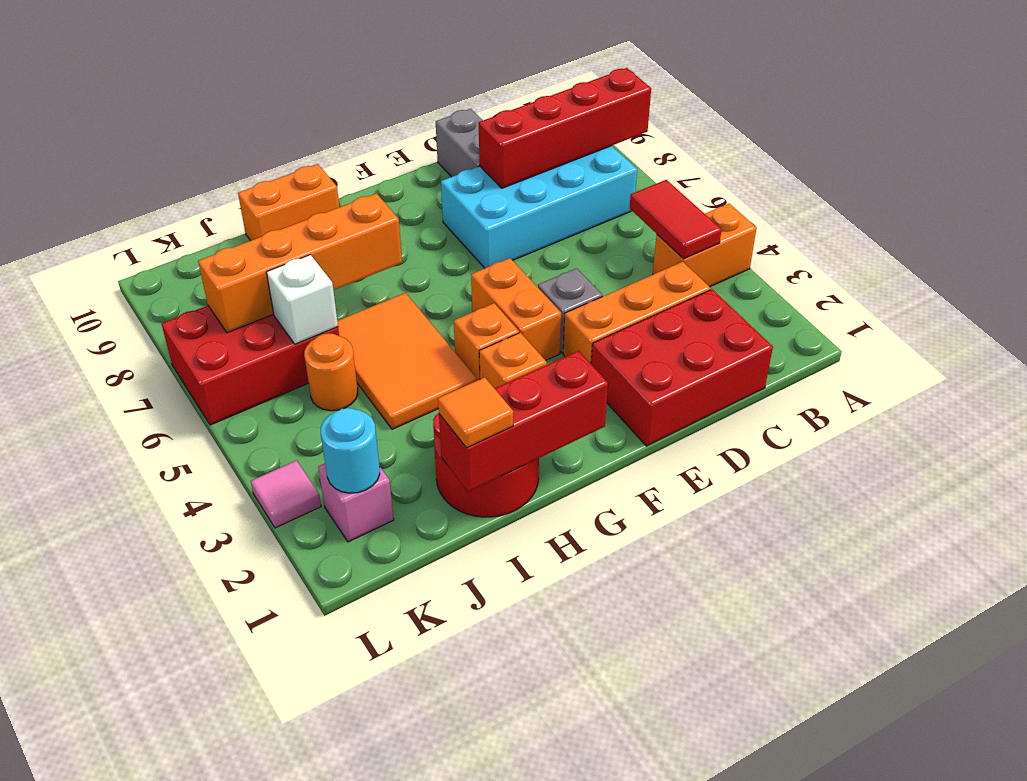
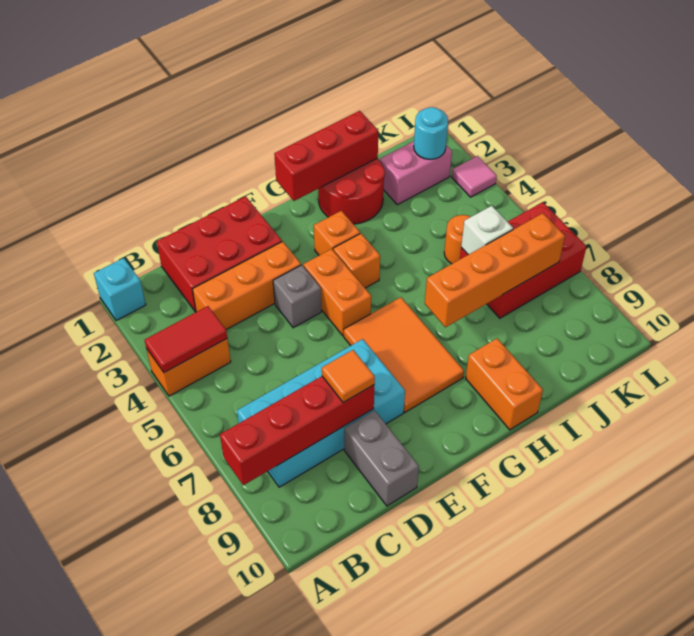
none -> cyan brick A1 level 1
red tile B4:B5 level 2 -> red tile A4:B4 level 2
orange tile H4:I6 level 1 -> orange tile F6:G8 level 1
orange brick H10:I10 level 1 -> orange brick H9:H10 level 1
orange tile I1 level 3 -> orange tile D8 level 3
pink brick K2 level 1 -> pink brick J2:K2 level 1

